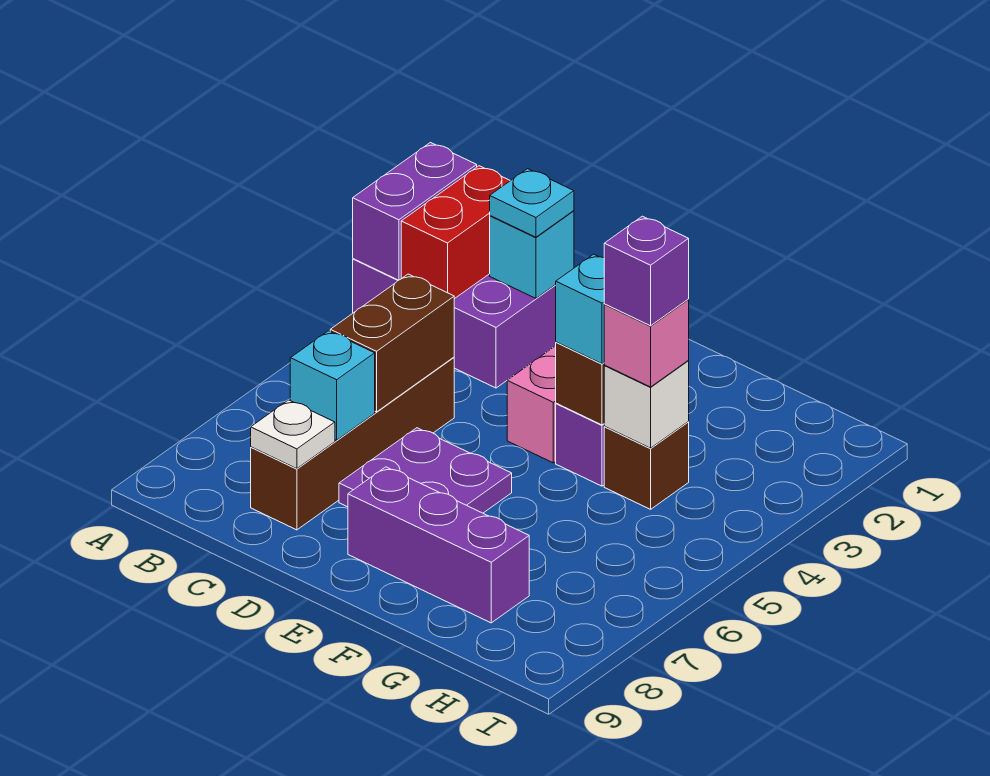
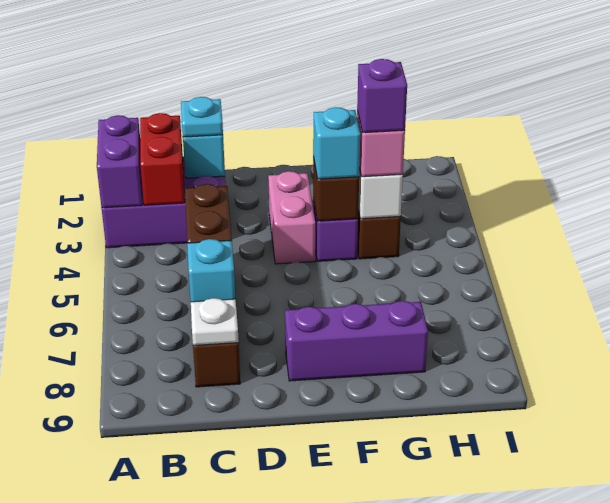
purple plate D6:E7 level 1 -> none

